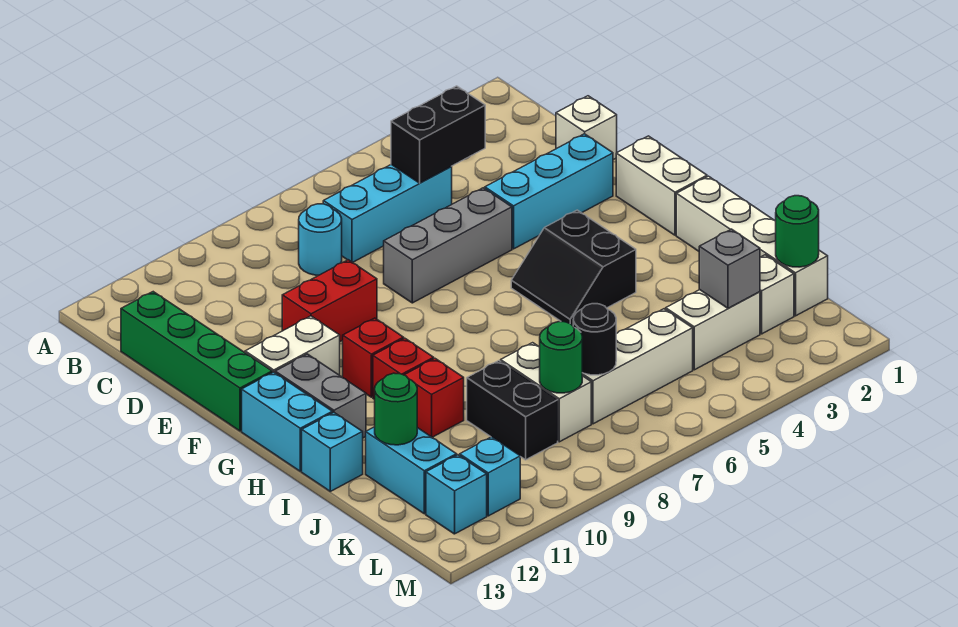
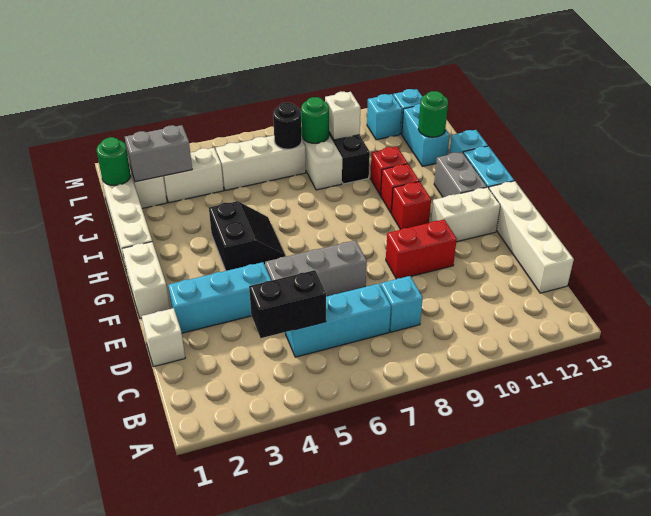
cyan round brick C8 level 1 -> cyan brick C8 level 1
green brick C13:F13 level 1 -> white brick C13:F13 level 1
grey brick K3 level 2 -> grey brick K2:K3 level 2
none -> white brick K9 level 2

